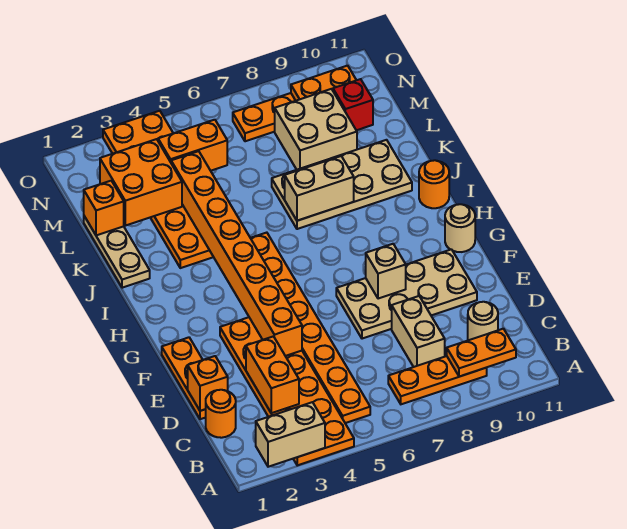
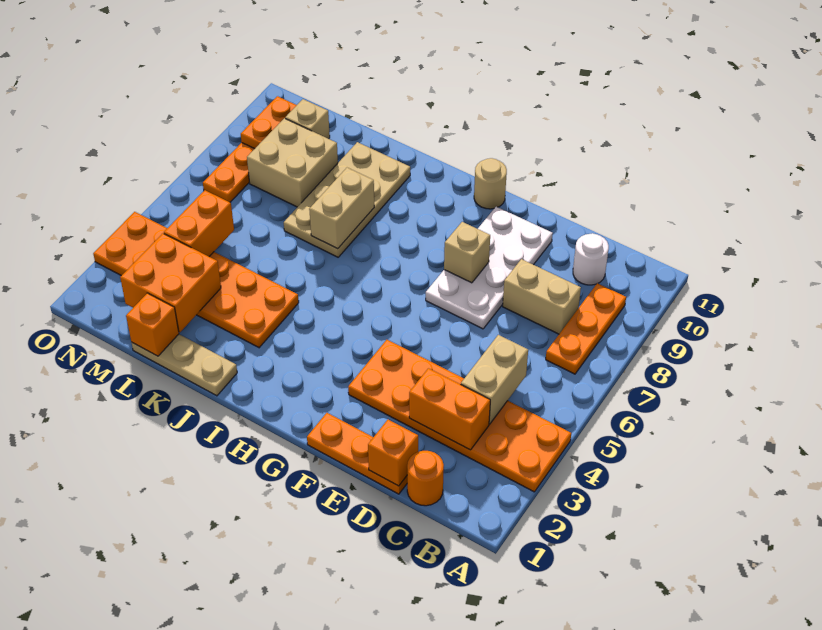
tan brick A2:A3 level 2 -> tan brick C4:C5 level 2
orange plate B5:I5 level 1 -> none
orange plate B9:B10 level 2 -> none
tan round brick C10 level 1 -> white round brick C10 level 1
orange brick E4:L4 level 2 -> none
tan plate E7:F10 level 1 -> white plate E7:F10 level 1
orange round brick I11 level 1 -> none
red brick M10 level 1 -> tan brick M10 level 1

